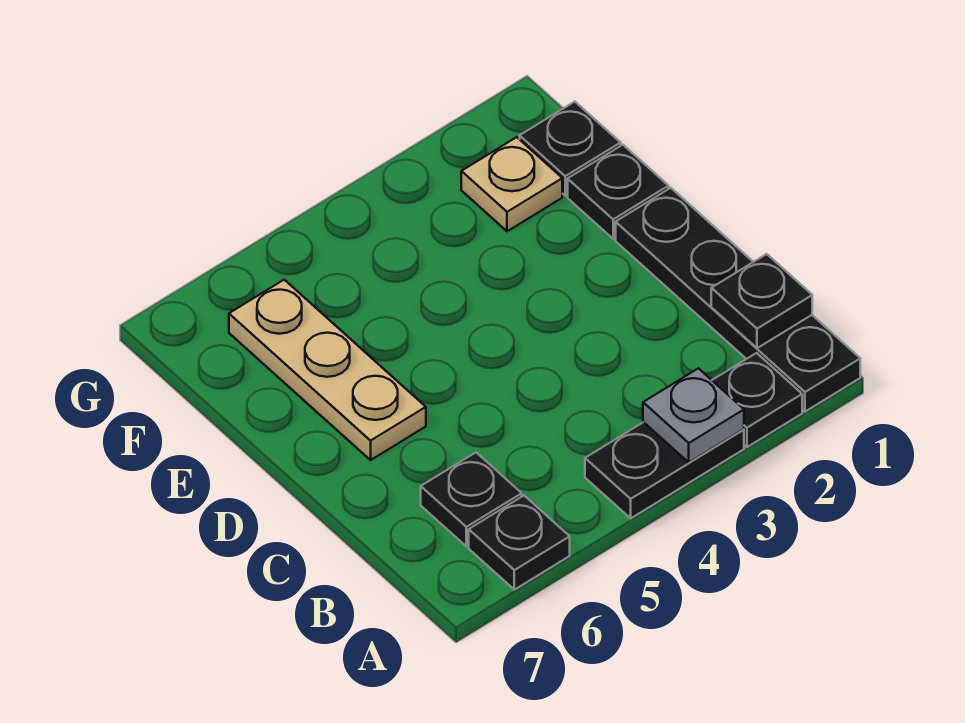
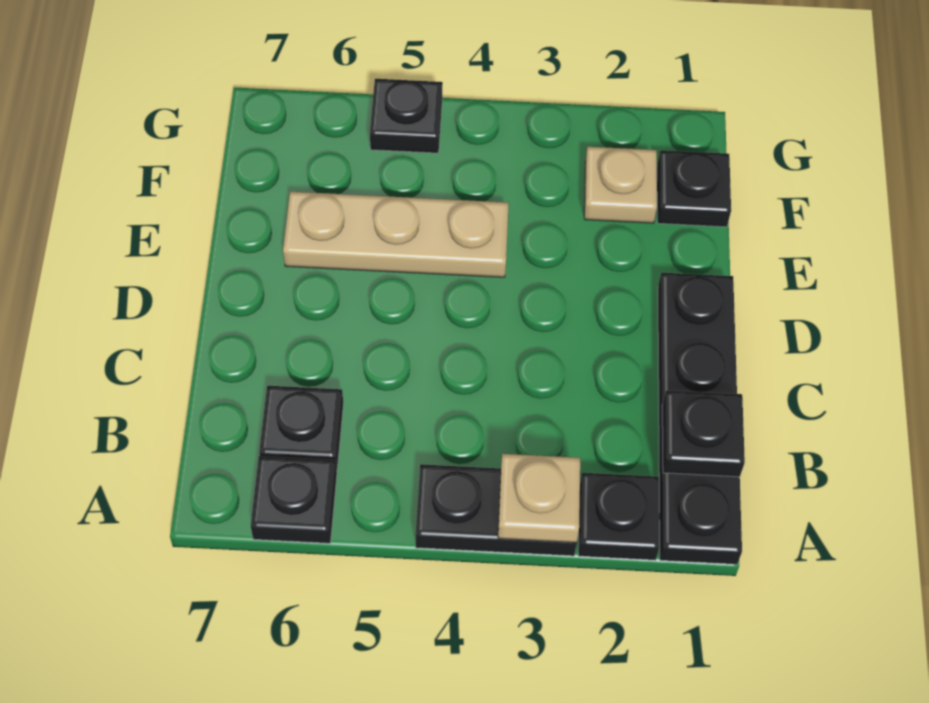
grey plate A3 level 2 -> tan plate A3 level 2
tan plate D6:F6 level 1 -> tan plate E4:E6 level 1
black plate E1 level 1 -> black plate G5 level 1

